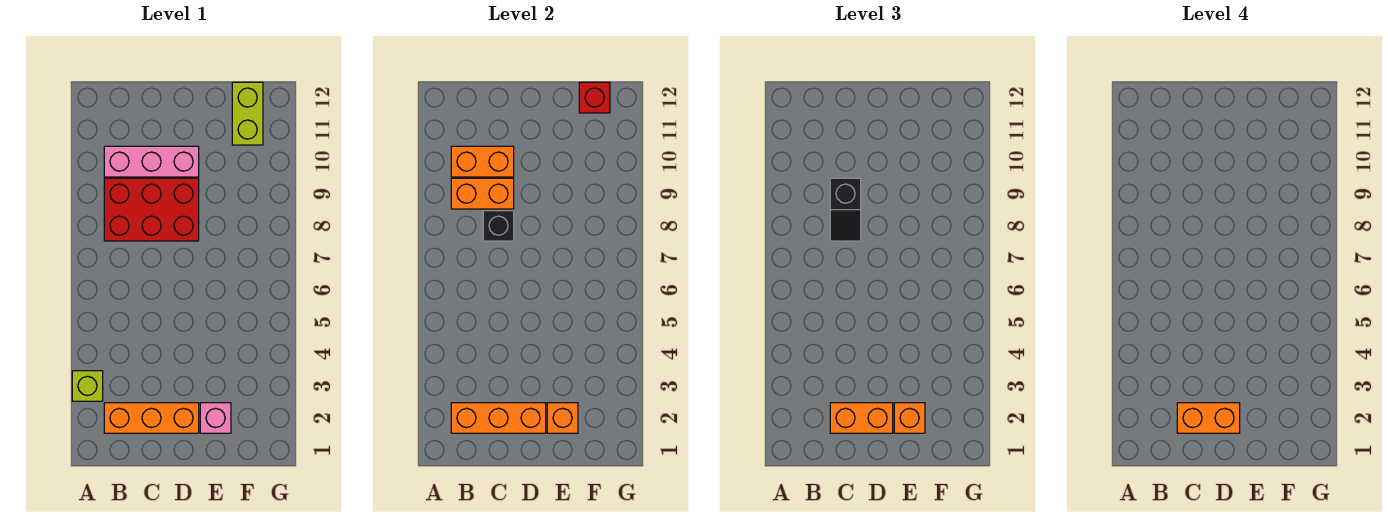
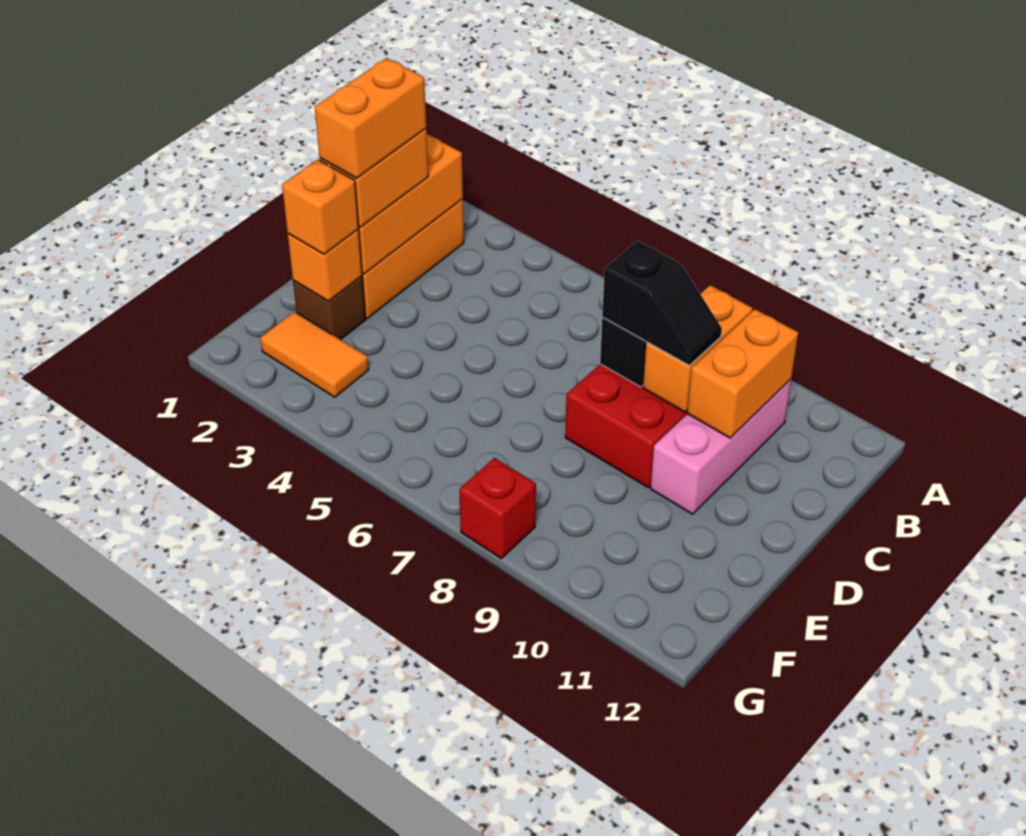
lime brick A3 level 1 -> none
black slope C8:C9 level 3 top 9 -> black slope C8:C9 level 3 top 8
pink brick E2 level 1 -> brown brick E2 level 1
none -> orange tile F2:F3 level 1
lime brick F11:F12 level 1 -> none
red brick F12 level 2 -> red brick G8 level 1

